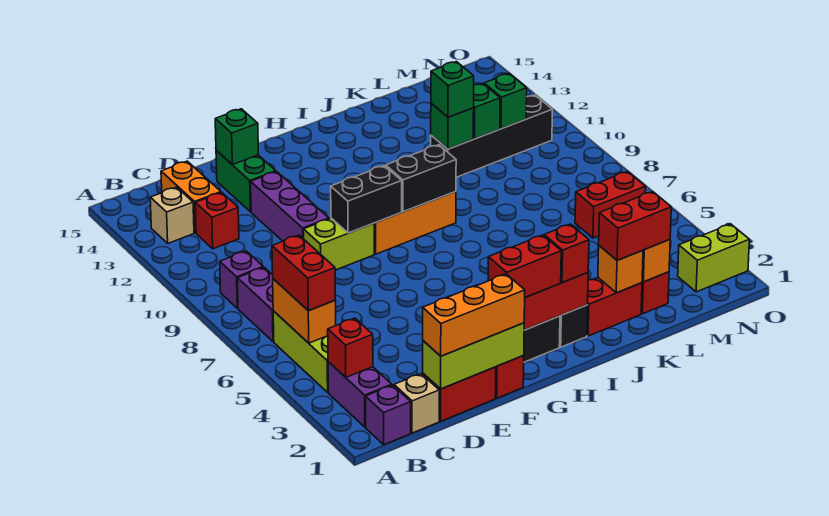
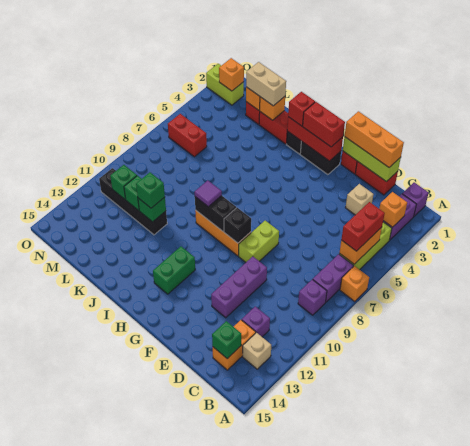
none -> orange brick A7 level 1
red brick B3 level 2 -> orange brick B3 level 2
tan brick C1 level 1 -> tan brick D3 level 1
red brick C12 level 1 -> purple brick C12 level 1
lime brick E9:F9 level 1 -> lime brick F8:F9 level 1
green brick E13:E14 level 1 -> green brick H12:H13 level 1
green brick E14 level 2 -> green brick C14 level 2
black brick F9:G9 level 2 -> black brick G9 level 2
none -> purple tile I9 level 3
red brick K2:L2 level 3 -> tan brick K2:L2 level 3
none -> orange brick N2 level 2

